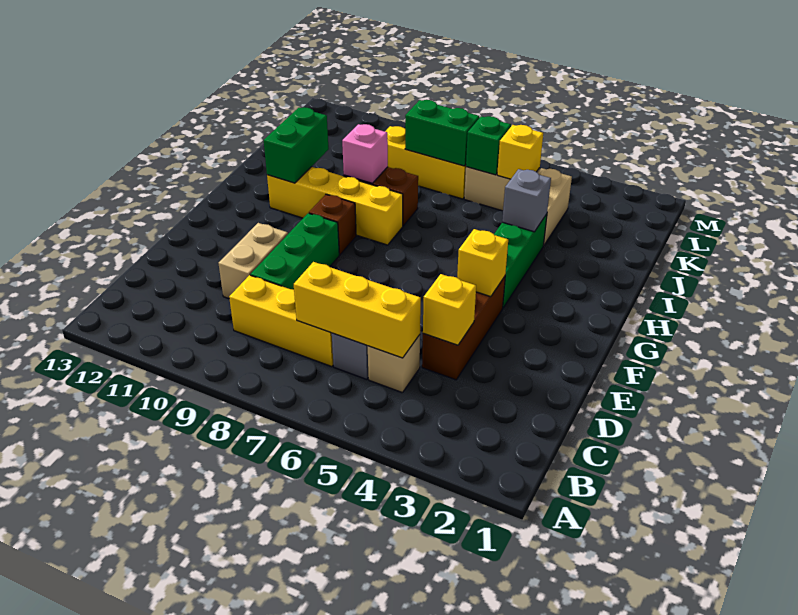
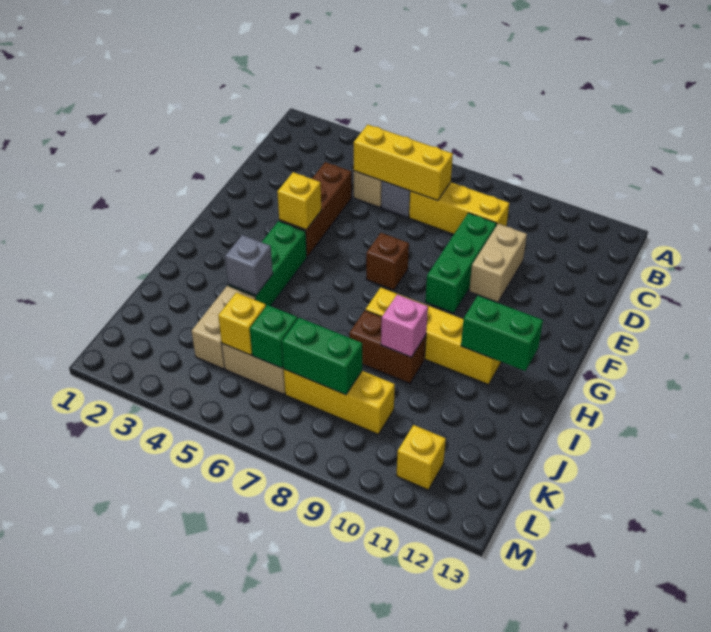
yellow brick D4 level 2 -> yellow brick L11 level 1
brown brick G9 level 1 -> brown brick F7 level 1
green brick H11:I11 level 2 -> green brick H11:H12 level 2

